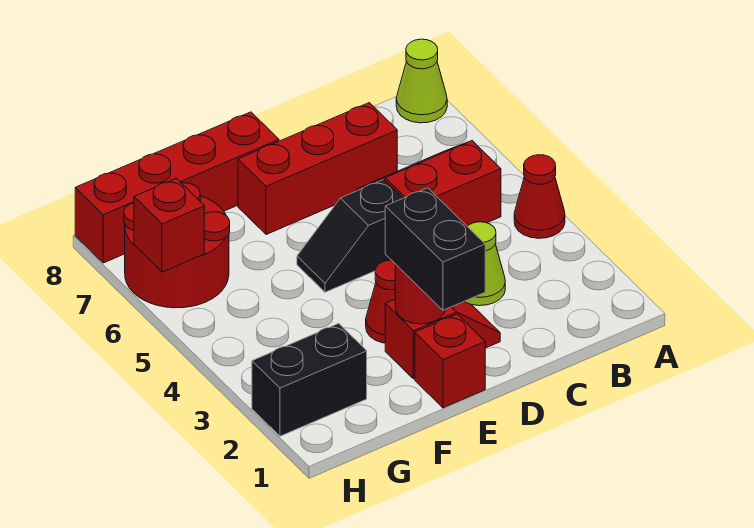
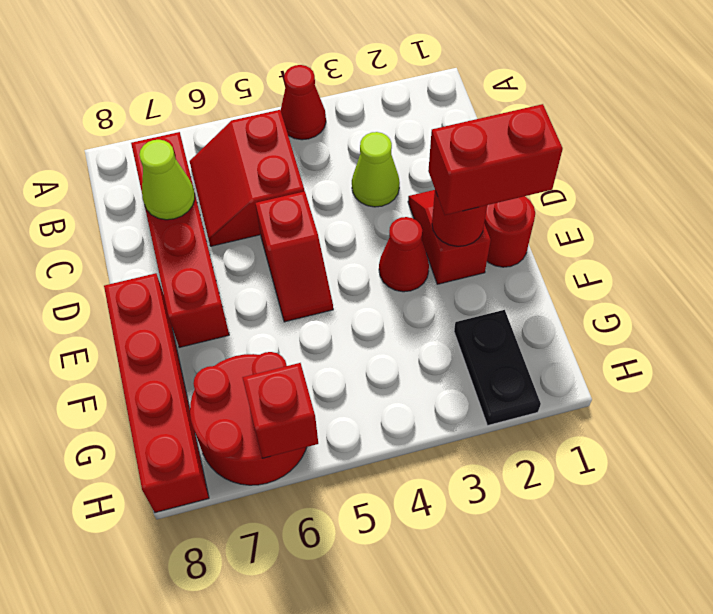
lime cone A8 level 1 -> lime cone C7 level 2
red brick C7:E7 level 1 -> red brick B7:E7 level 1
black slope D5:E5 level 1 top D -> red slope D5:E5 level 1 top D
red brick E1 level 1 -> red round brick E1 level 1
black brick E1:E2 level 3 -> red brick E1:E2 level 3
black brick G2:H2 level 1 -> black plate G2:H2 level 1

